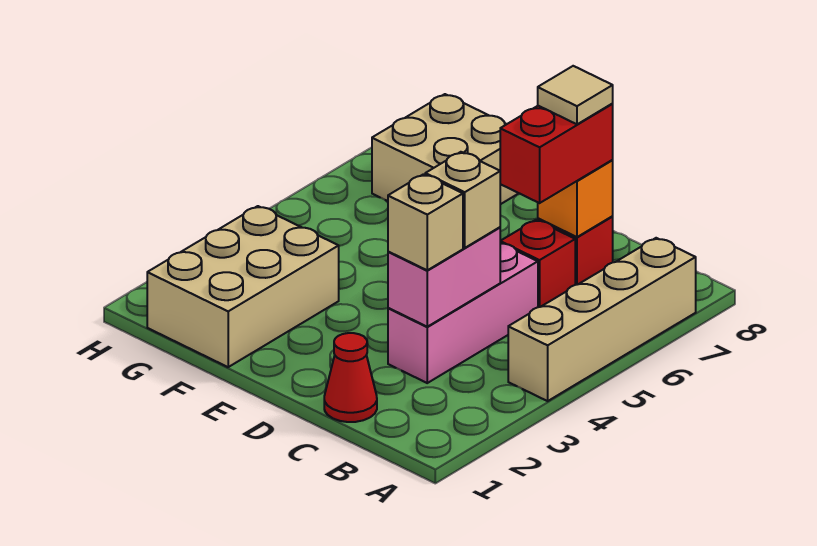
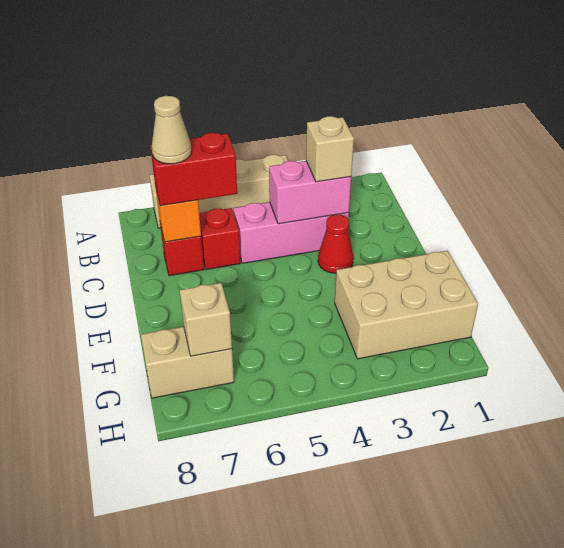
red cone C1 level 1 -> red cone D3 level 1
tan brick C4 level 3 -> tan brick G7 level 2
tan tile C7 level 4 -> tan cone C7 level 4
tan brick F7:G8 level 1 -> tan brick G7:G8 level 1

